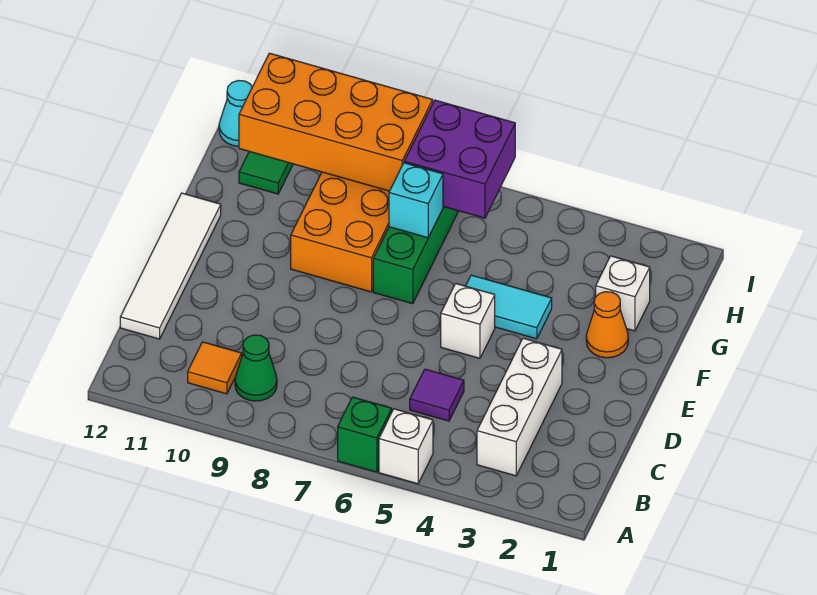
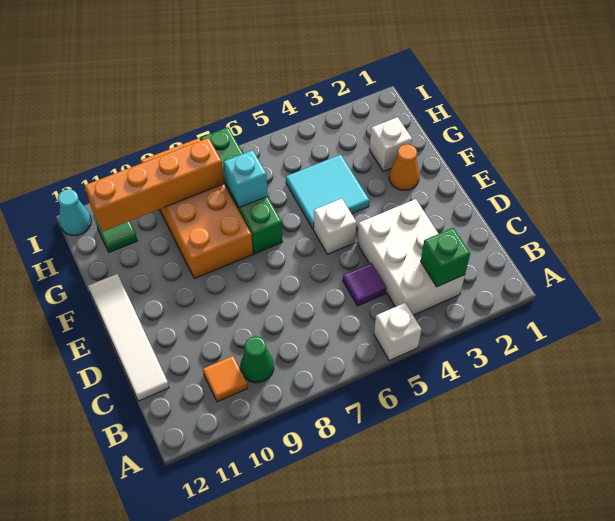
green brick A6 level 1 -> green brick B3 level 2
white brick B3:D3 level 1 -> white brick B3:D4 level 1
cyan tile F4:F5 level 1 -> cyan tile F4:G5 level 1
purple brick H6:I7 level 2 -> none
orange brick H8:I11 level 2 -> orange brick H8:H11 level 2

